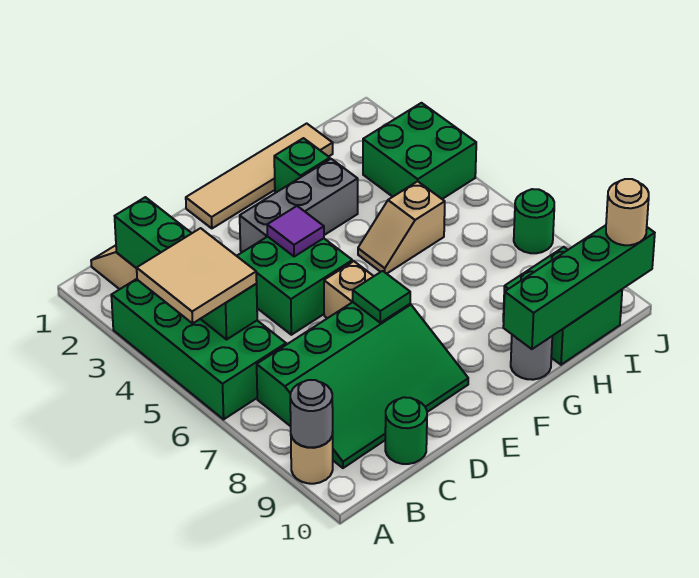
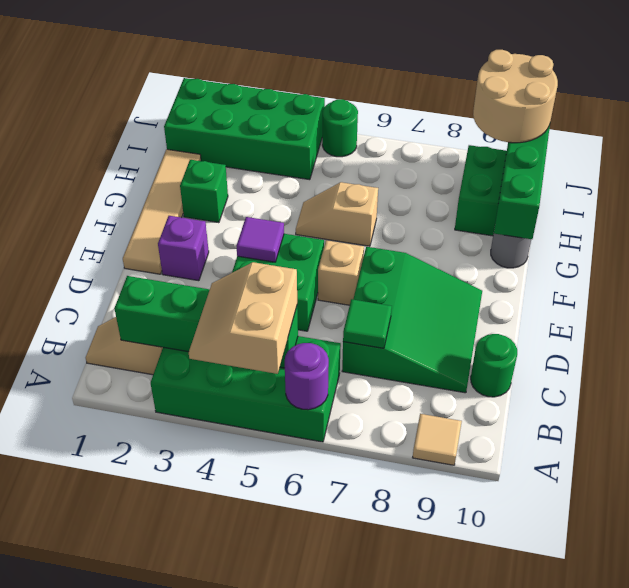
tan tile A4:B5 level 3 -> tan slope A4:B5 level 3 top 5
none -> purple round brick A6 level 2
tan round brick A9 level 1 -> tan tile A9 level 1
grey round brick A9 level 2 -> none
green slope B7:E9 level 1 top 7 -> green slope C7:E9 level 1 top 7
none -> purple brick E2 level 1
grey brick E3:G3 level 1 -> none
green tile E7 level 2 -> green tile C7 level 2
tan slope G5:H5 level 1 top H -> tan slope G5:G6 level 1 top 6
green brick I3:J4 level 1 -> green brick I1:J4 level 1
green round brick J7 level 1 -> green round brick J5 level 1
tan round brick J10 level 3 -> tan round brick I9:J10 level 3

